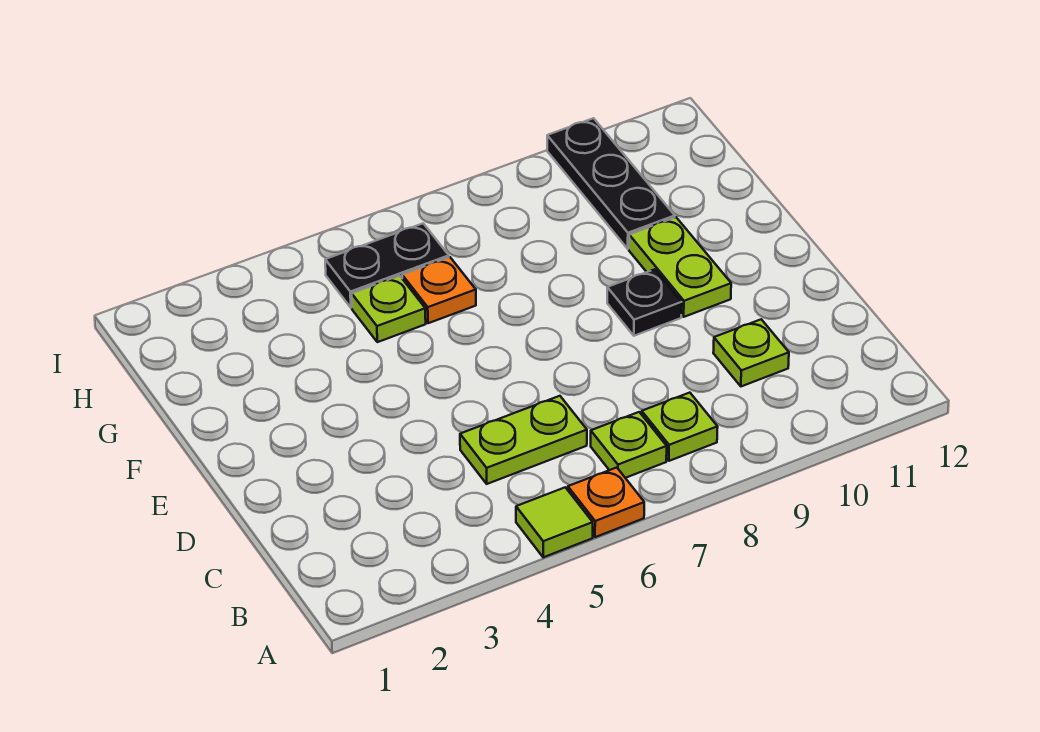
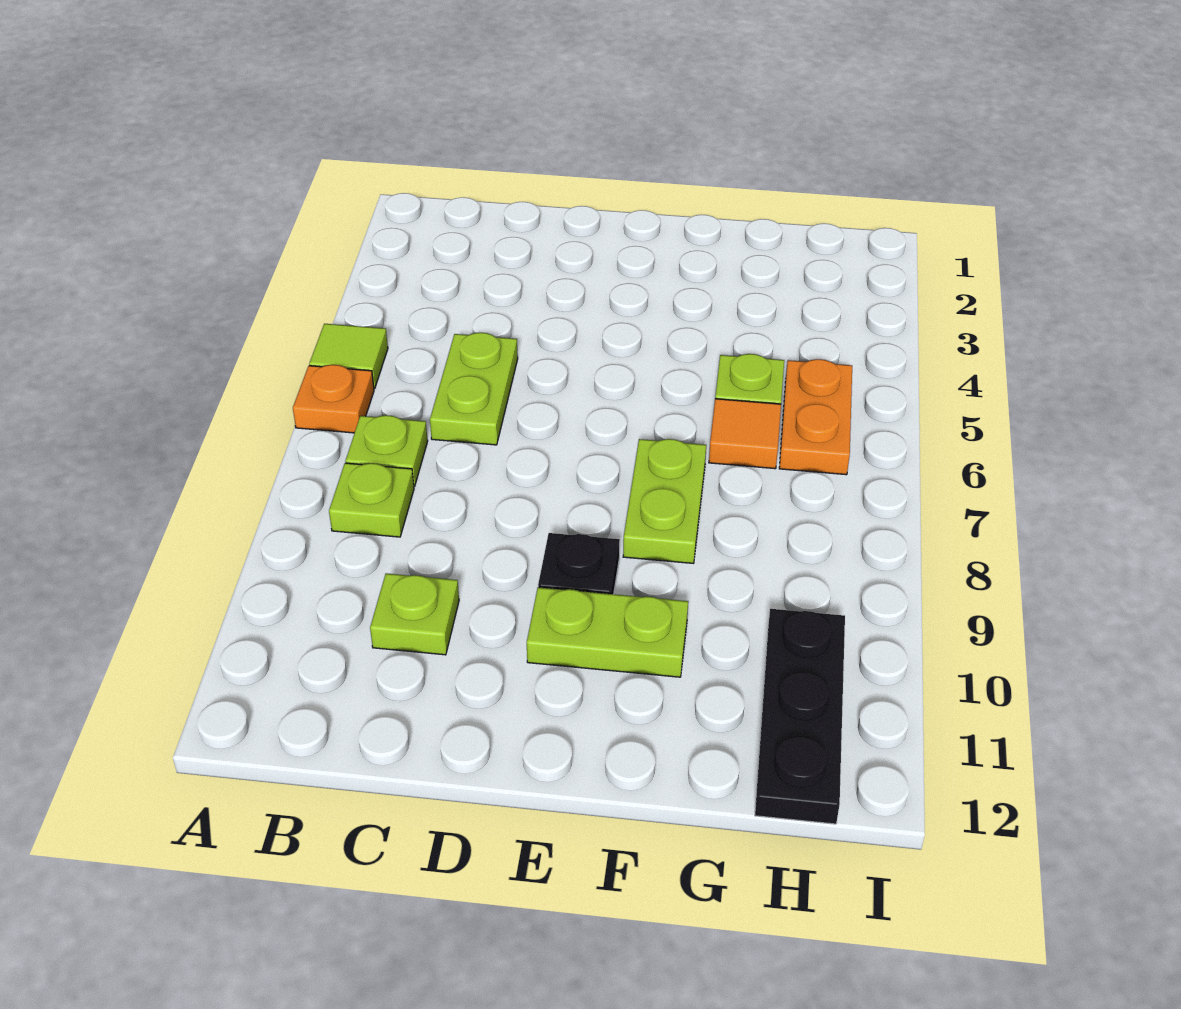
none -> lime plate F7:F8 level 1
orange plate G6 level 1 -> orange tile G6 level 1
black plate G10:I10 level 1 -> black plate H10:H12 level 1
black plate H5:H6 level 1 -> orange plate H5:H6 level 1

